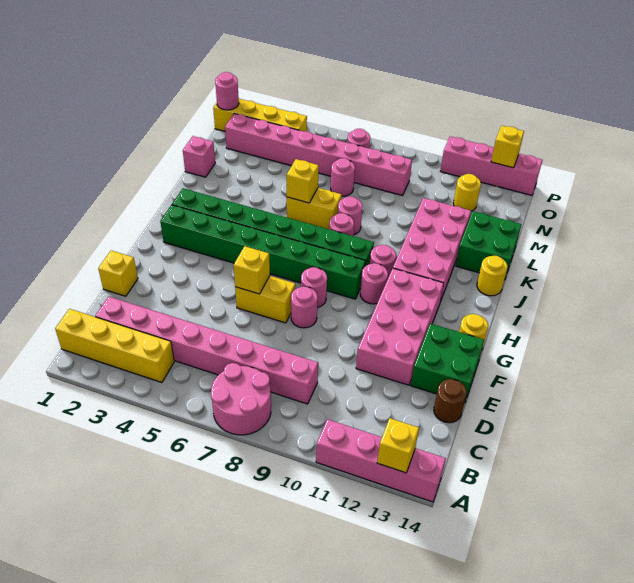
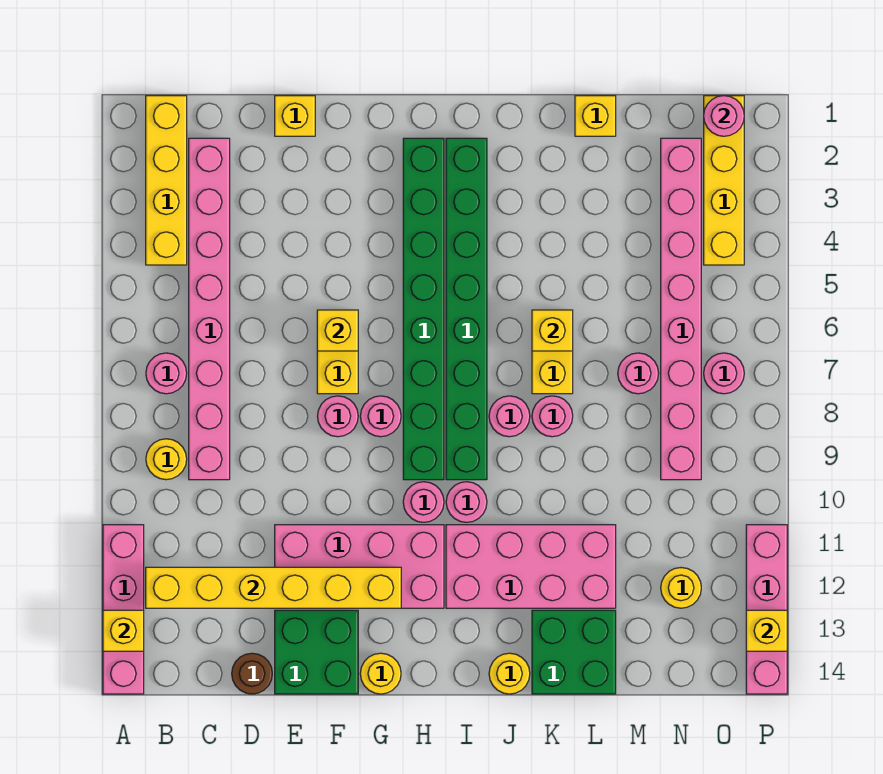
pink round brick A7:B8 level 1 -> pink round brick B7 level 1
none -> yellow round brick B9 level 1
none -> yellow brick B12:G12 level 2
pink brick L1 level 1 -> yellow brick L1 level 1

